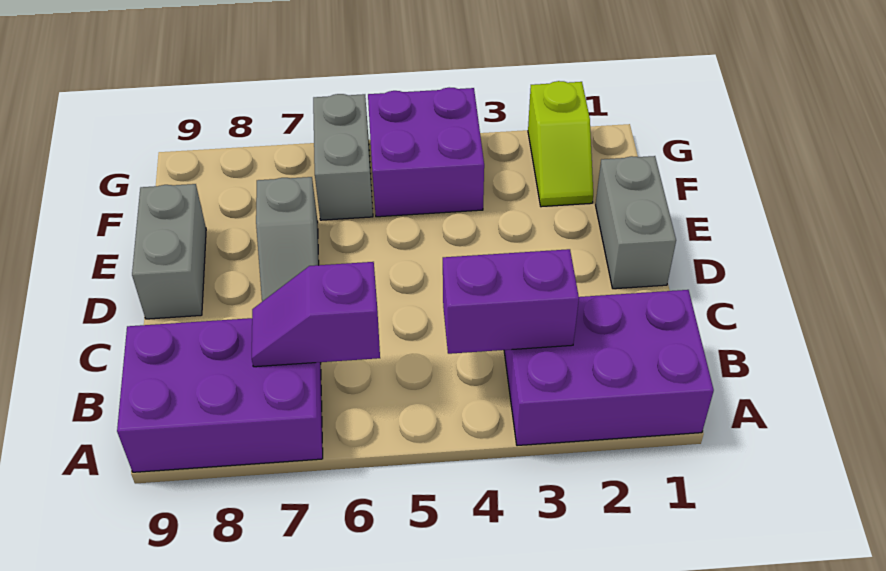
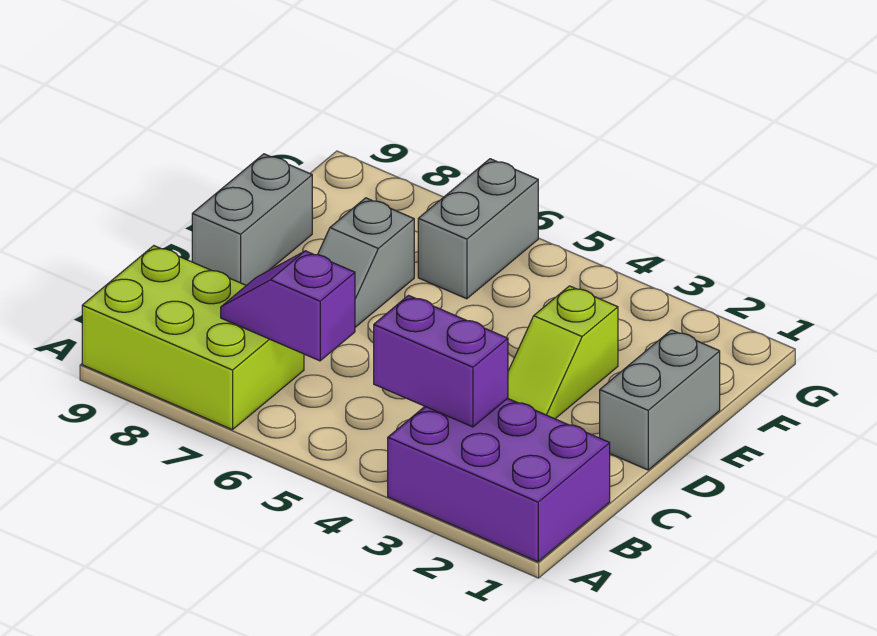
purple brick A7:B9 level 1 -> lime brick A7:B9 level 1
lime slope F2:G2 level 1 top G -> lime slope D3:E3 level 1 top E
purple brick F4:G5 level 1 -> none

